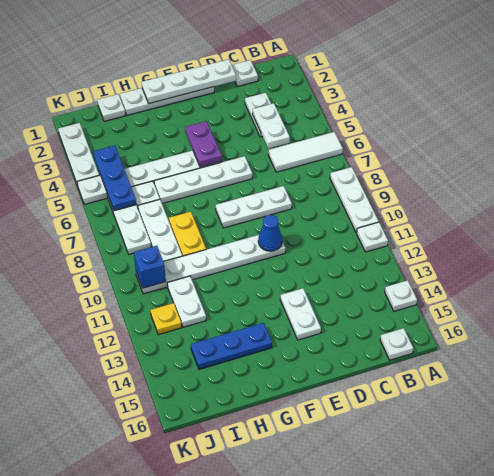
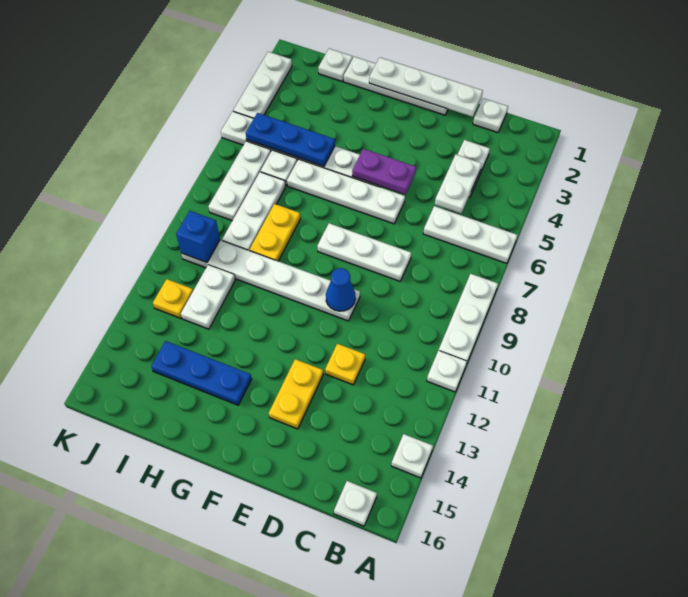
white tile A6:C6 level 1 -> white plate A6:C6 level 1
none -> yellow plate D12 level 1
white plate E13:E14 level 1 -> yellow plate E13:E14 level 1
purple plate F4:F5 level 2 -> purple plate E5:F5 level 2
blue plate J4:J6 level 2 -> blue plate H5:J5 level 2

